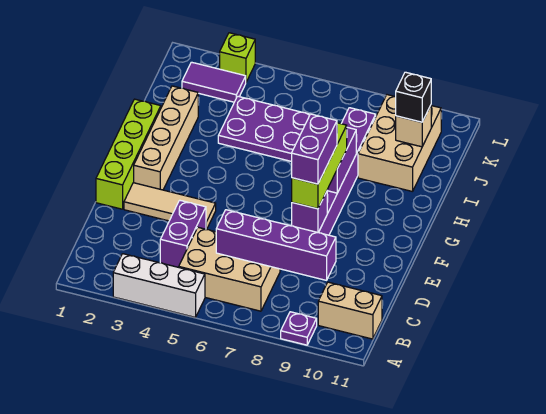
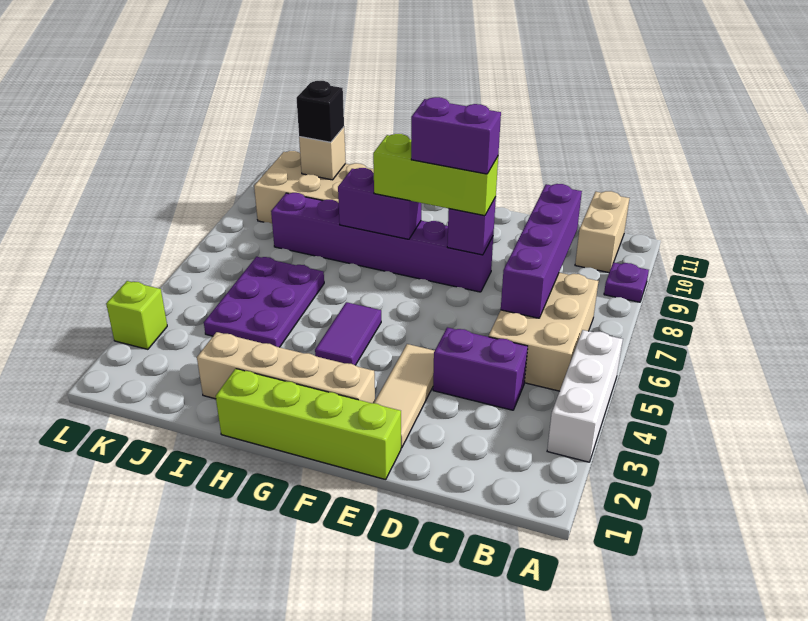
purple tile K2:K3 level 1 -> purple tile G4:G5 level 1

